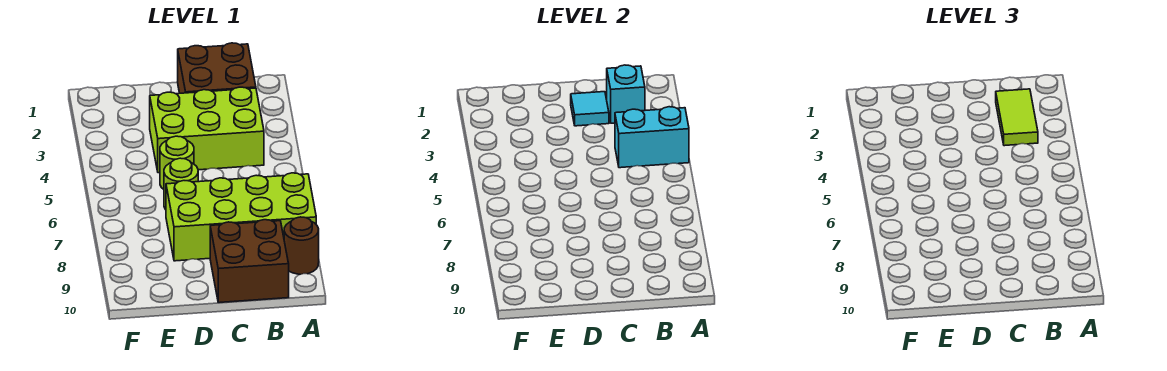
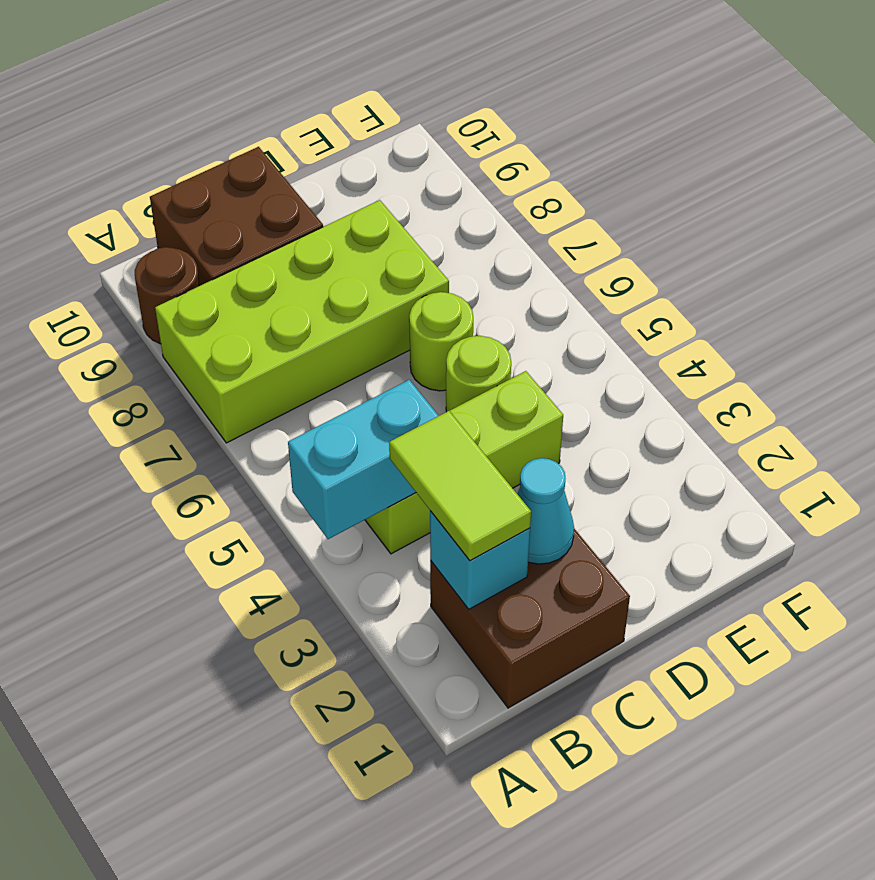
lime brick B3:D4 level 1 -> lime brick B4:D4 level 1
cyan tile C2 level 2 -> cyan cone C2 level 2

